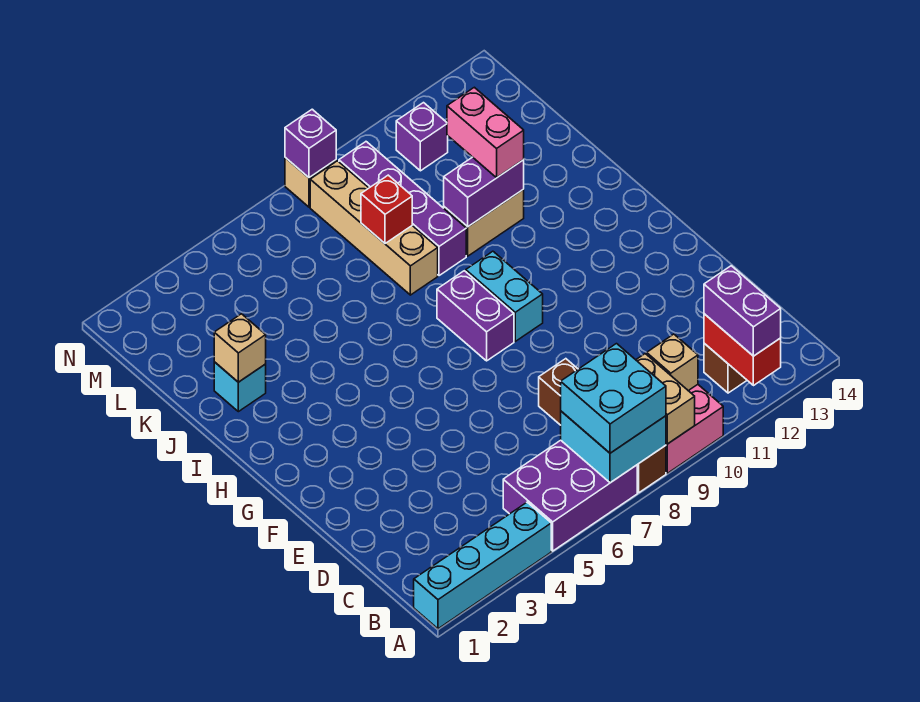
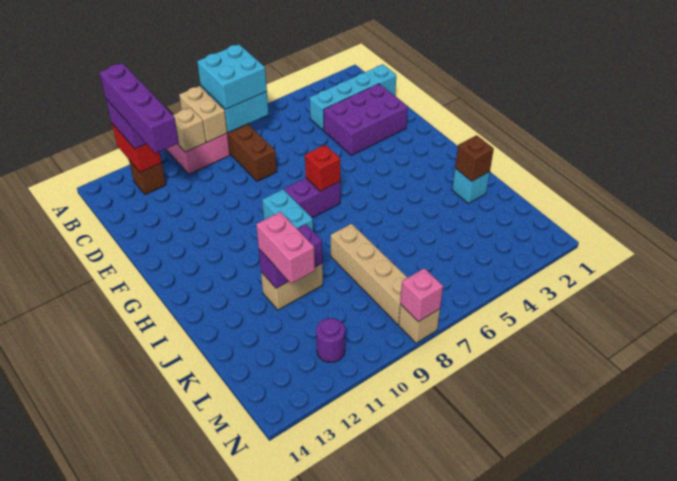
cyan brick A1:A4 level 1 -> cyan brick C1:C4 level 1
purple brick A5:B7 level 1 -> purple brick D2:E4 level 1
purple brick G8:H8 level 1 -> purple brick G7:G8 level 1
tan brick J2 level 2 -> brown brick J2 level 2
purple brick J9:M9 level 1 -> purple brick A12:D12 level 4
red brick K8 level 2 -> red brick G7 level 2
purple brick M11 level 1 -> purple round brick M11 level 1
purple brick N8 level 2 -> pink brick N8 level 2

